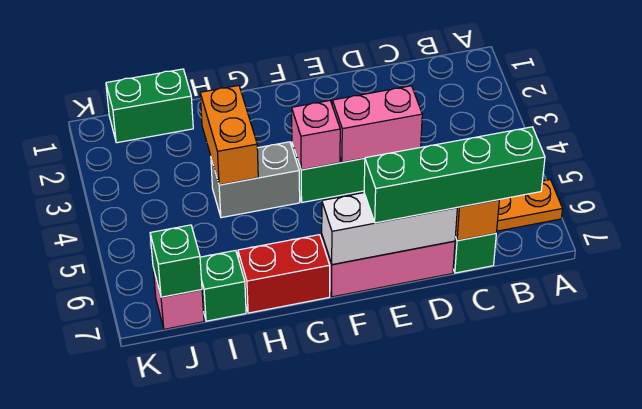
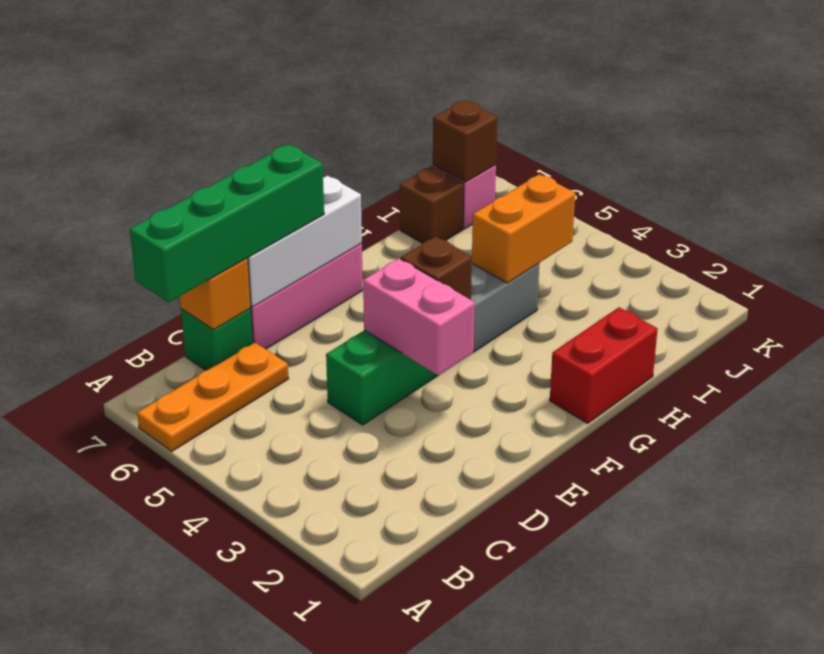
pink brick D4:E4 level 2 -> pink brick E3:E4 level 2
pink brick F4 level 2 -> brown brick F4 level 2
red brick G7:H7 level 1 -> red brick G1:H1 level 1
orange brick H3:H4 level 2 -> orange brick H4:I4 level 2
green brick I1:J1 level 1 -> none
green brick I7 level 1 -> brown brick I7 level 1
green brick J7 level 2 -> brown brick J7 level 2

